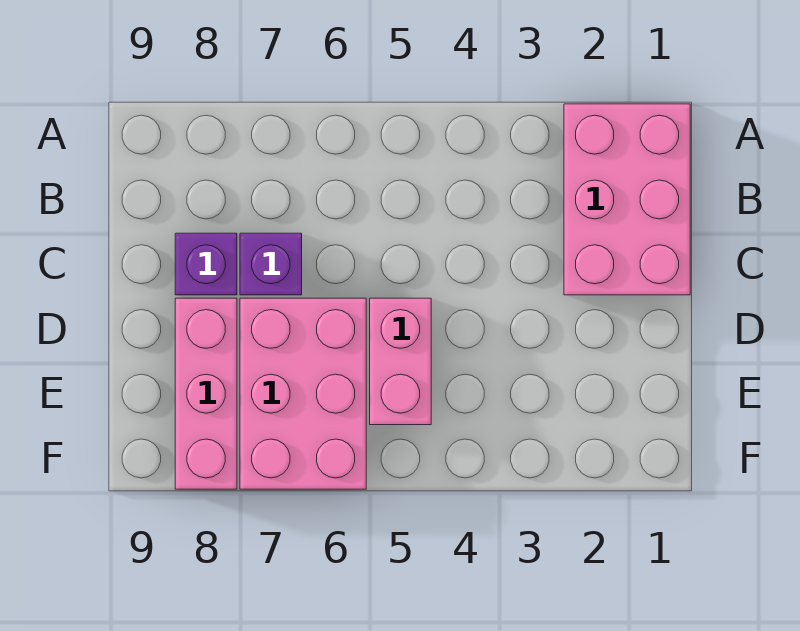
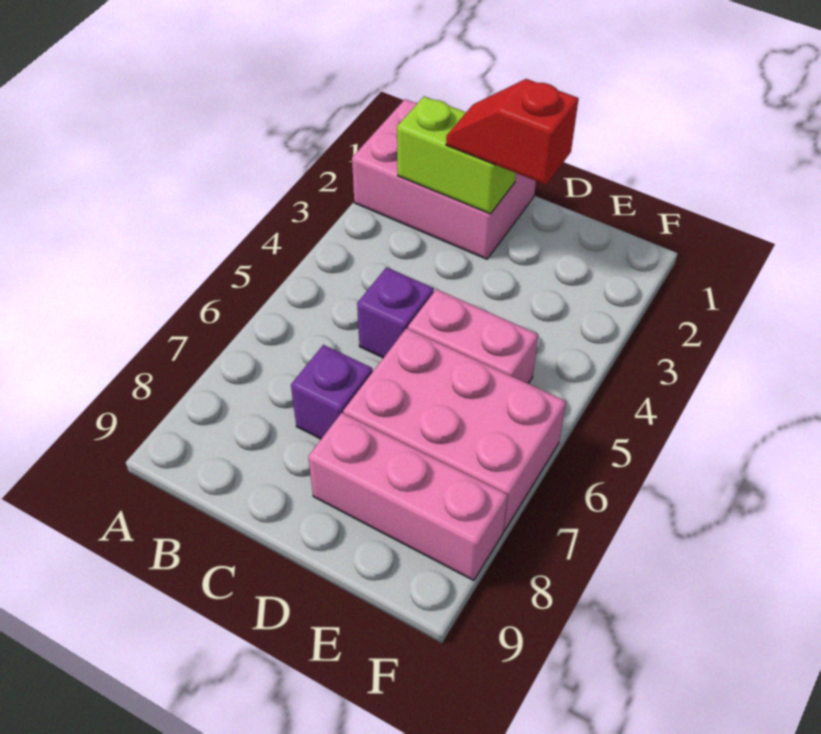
none -> lime brick B2:C2 level 2
none -> red slope C2:D2 level 3 top D
purple brick C8 level 1 -> purple brick C5 level 1

